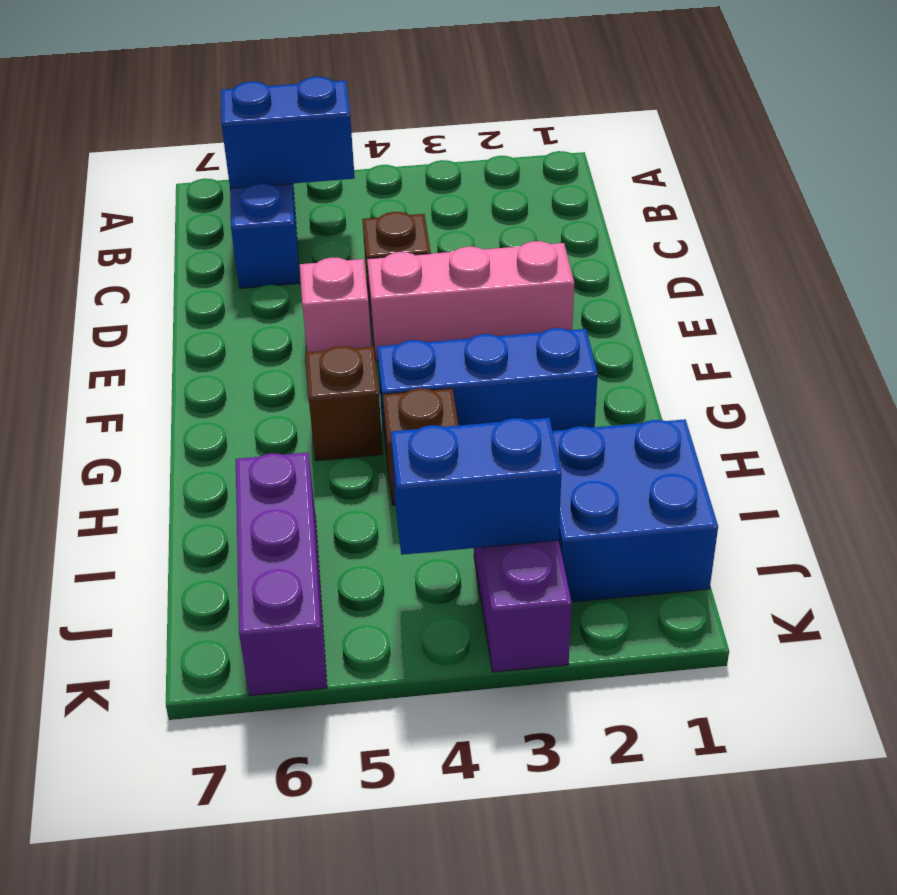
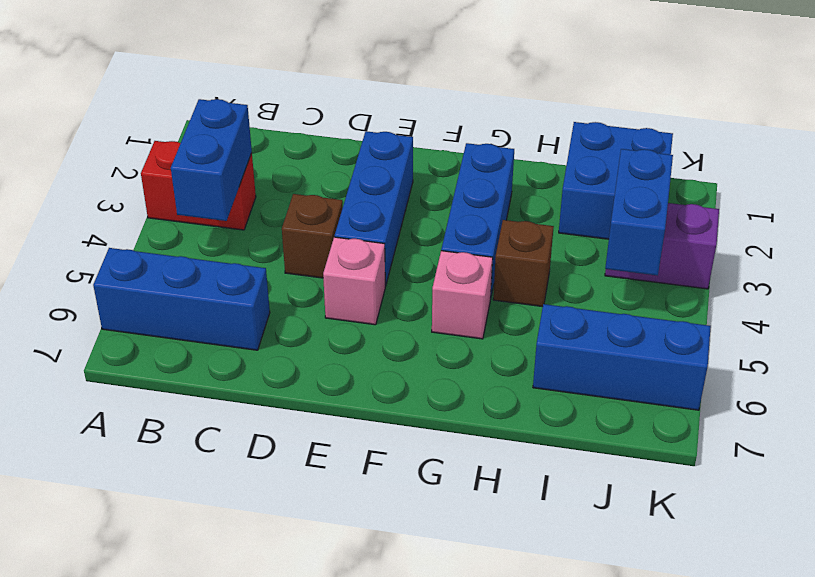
none -> red brick A3:B3 level 1
blue brick B5:B6 level 2 -> blue brick B3:B4 level 2
pink brick E2:E4 level 1 -> blue brick E2:E4 level 1
brown brick G5 level 1 -> pink brick G5 level 1
purple brick I6:K6 level 1 -> blue brick I6:K6 level 1

